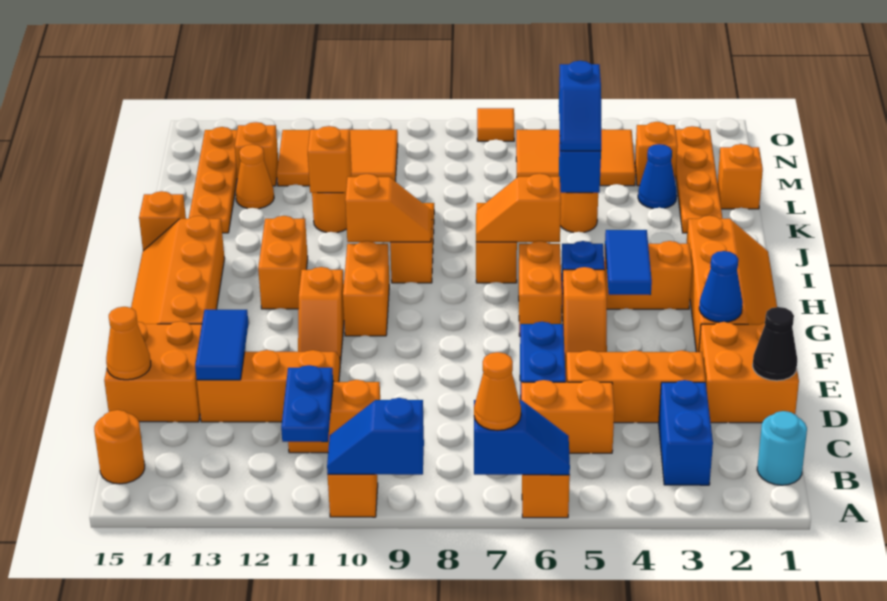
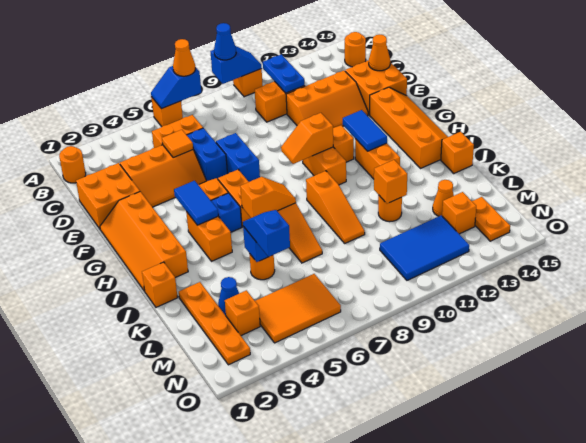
cyan round brick B1 level 1 -> orange round brick B1 level 1
blue brick B3:C3 level 1 -> blue brick E7:F7 level 1
black cone D1 level 2 -> none
blue tile D13:E13 level 2 -> blue tile G12:H12 level 2
blue cone F2 level 2 -> blue cone A9 level 3
orange brick H3:H4 level 1 -> orange brick H4:I4 level 1
orange slope I9:I10 level 2 top 10 -> orange slope G9:G10 level 2 top 10
orange plate K14:N14 level 1 -> orange plate M14:N14 level 1
orange brick L1 level 1 -> orange brick J1 level 1
orange tile M10:N12 level 1 -> blue tile M10:N12 level 1
orange tile O7 level 1 -> orange tile D5 level 2

